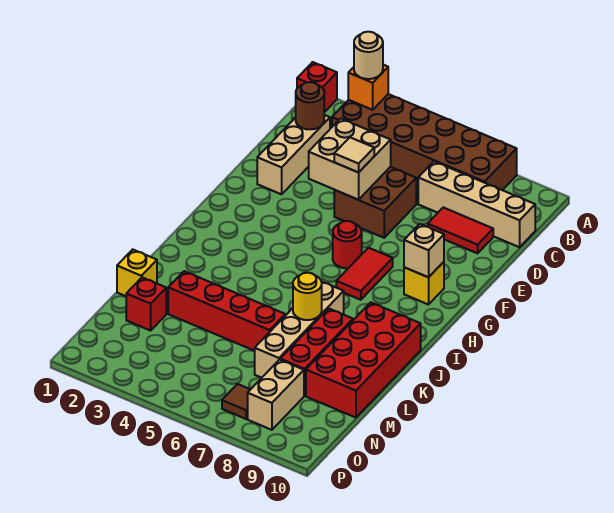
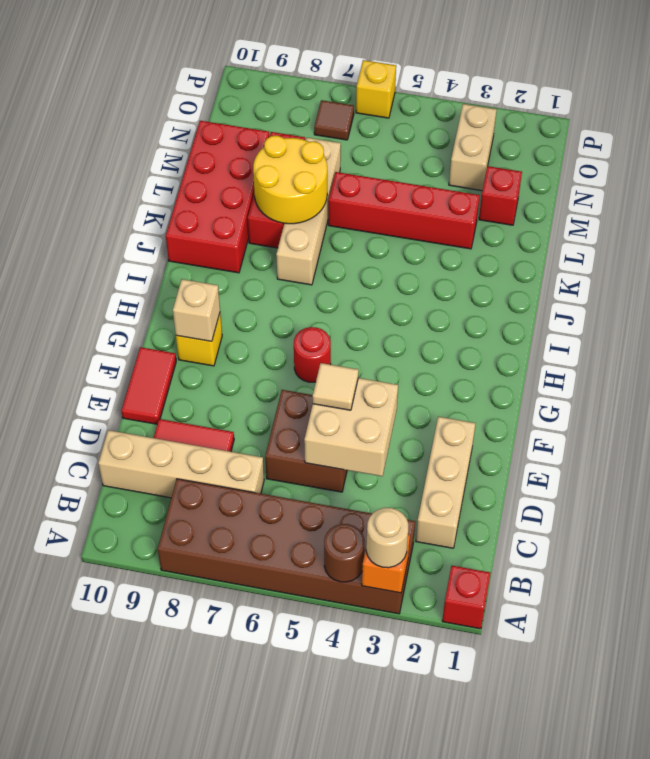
brown round brick C2 level 2 -> brown round brick A4 level 2
red tile G7:H7 level 1 -> red tile E10:F10 level 1
yellow round brick K7 level 2 -> yellow round brick K7:L8 level 2
yellow brick L1 level 1 -> yellow brick P6 level 1
tan brick N8:O8 level 1 -> tan brick N3:O3 level 1

